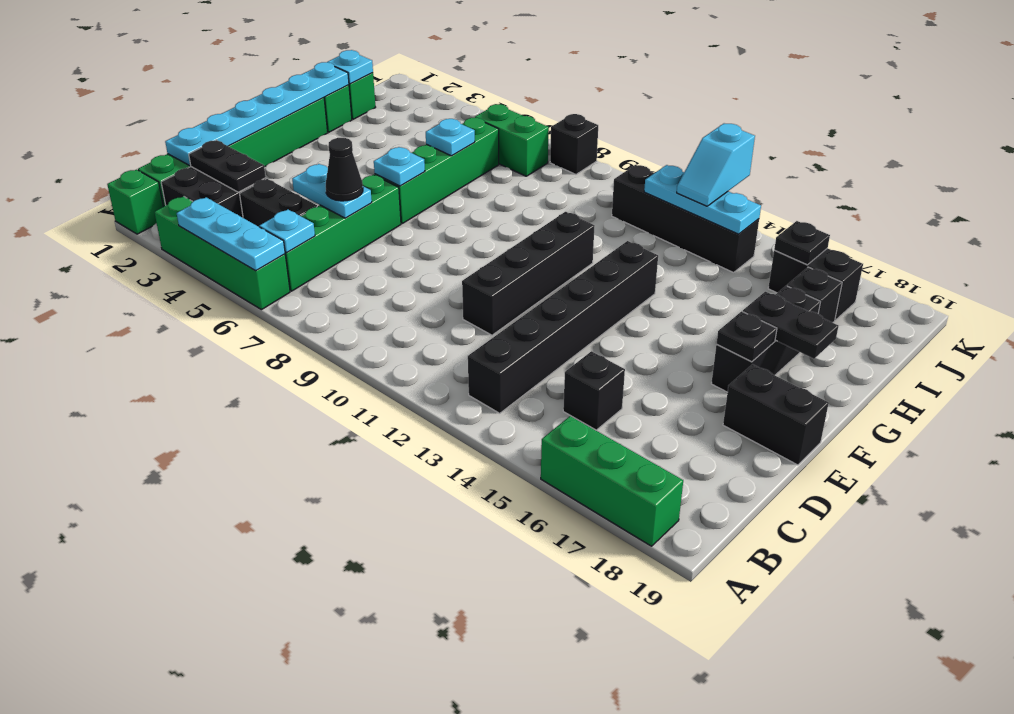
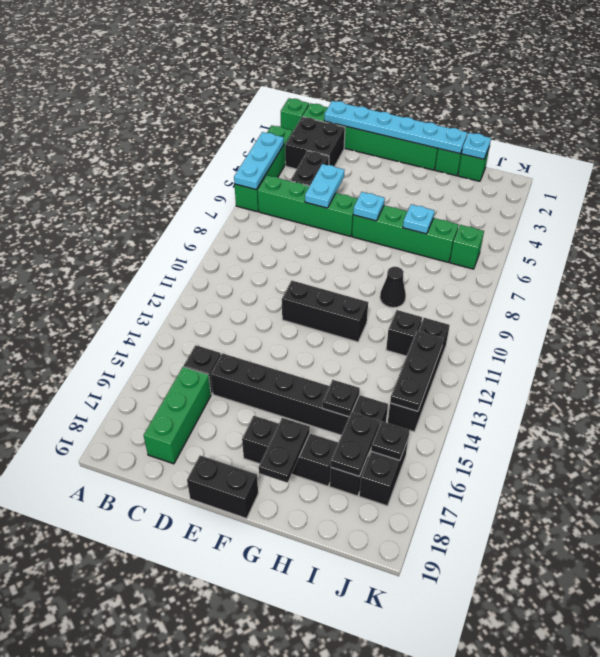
green brick A16:A18 level 1 -> green brick C16:C18 level 1
cyan plate B6 level 2 -> none
black brick B13:G13 level 1 -> black brick D15:I15 level 1
black plate C2:C3 level 2 -> black plate I16:I17 level 2
black cone D6 level 3 -> black cone H9 level 1
black brick D11:G11 level 1 -> black brick E11:G11 level 1
black brick E18:E19 level 1 -> black brick E19:F19 level 1
black plate F17 level 2 -> black plate H15 level 2
green brick J6:J7 level 1 -> green brick J6 level 1
cyan plate J12:J14 level 2 -> black plate J12:J14 level 2
cyan slope J13:K13 level 3 top K -> none
black brick K8 level 1 -> black brick I11 level 1

